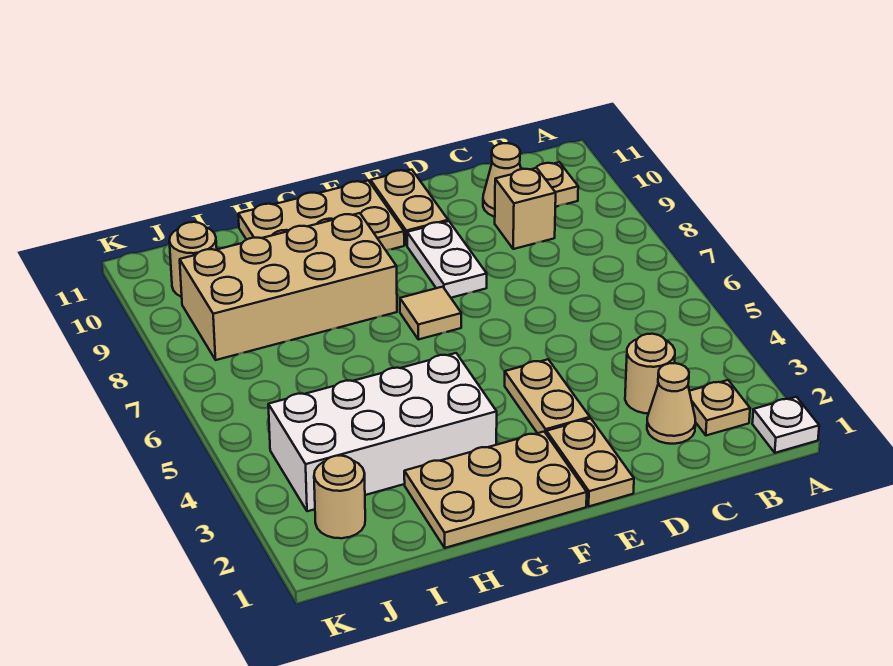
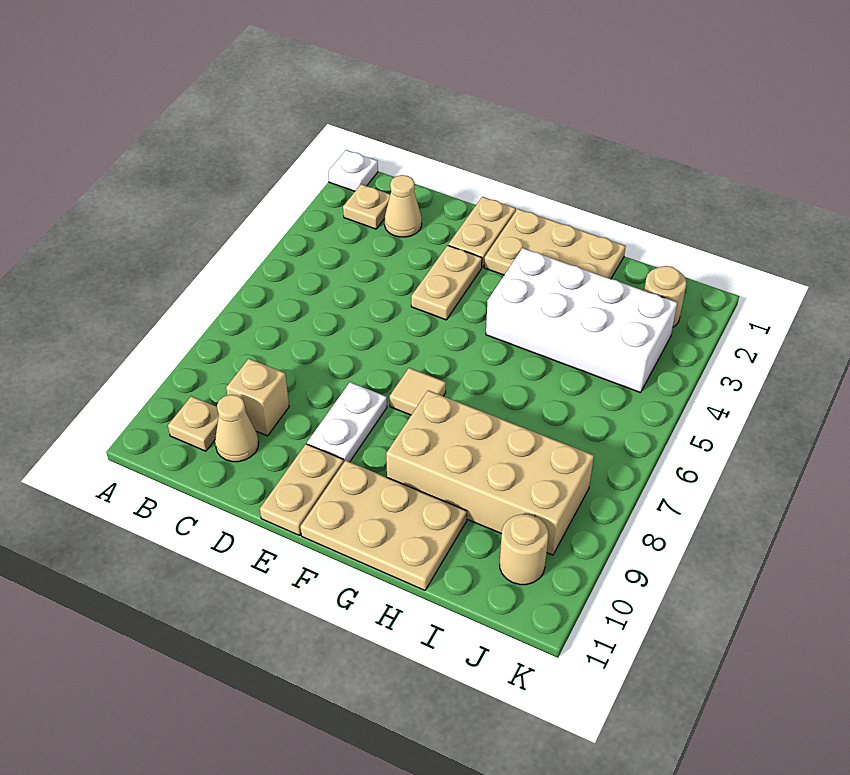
tan round brick C3 level 1 -> none

